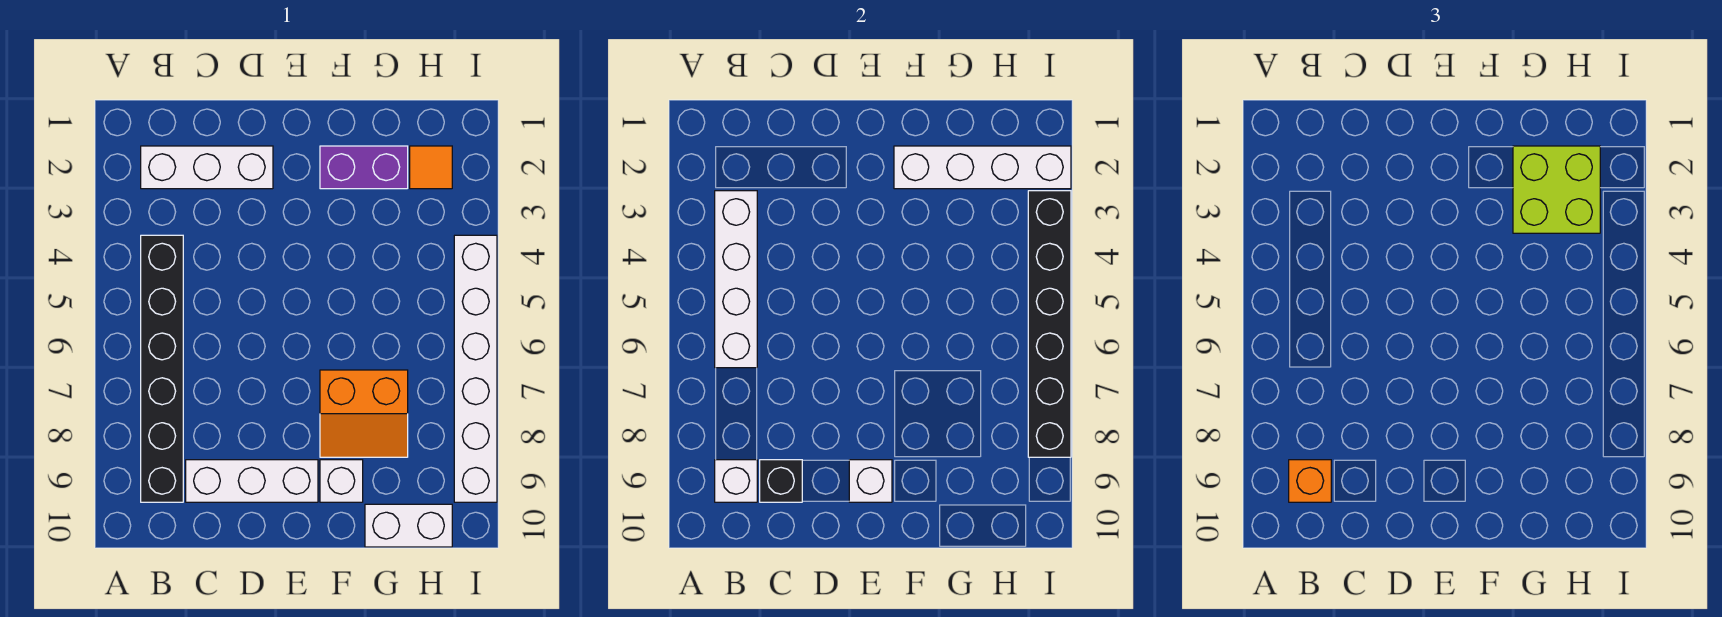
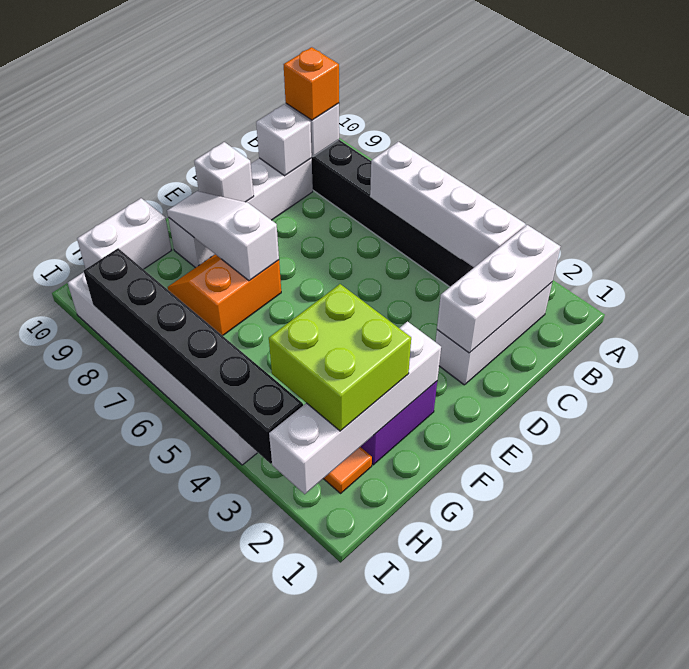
none -> white brick B2:D2 level 2
black brick C9 level 2 -> white brick C9 level 2
none -> white slope F7:F9 level 2 top 7

